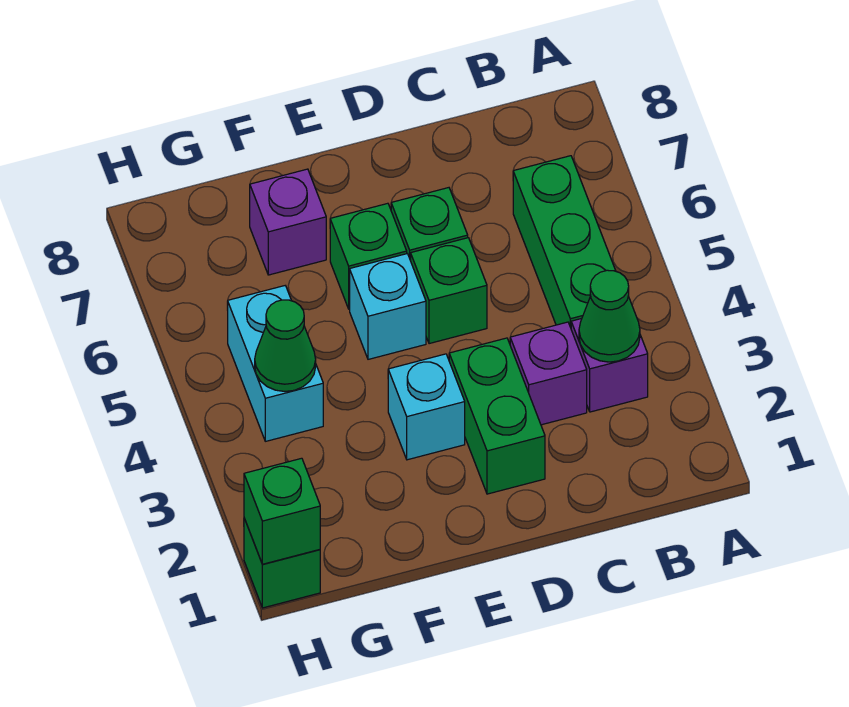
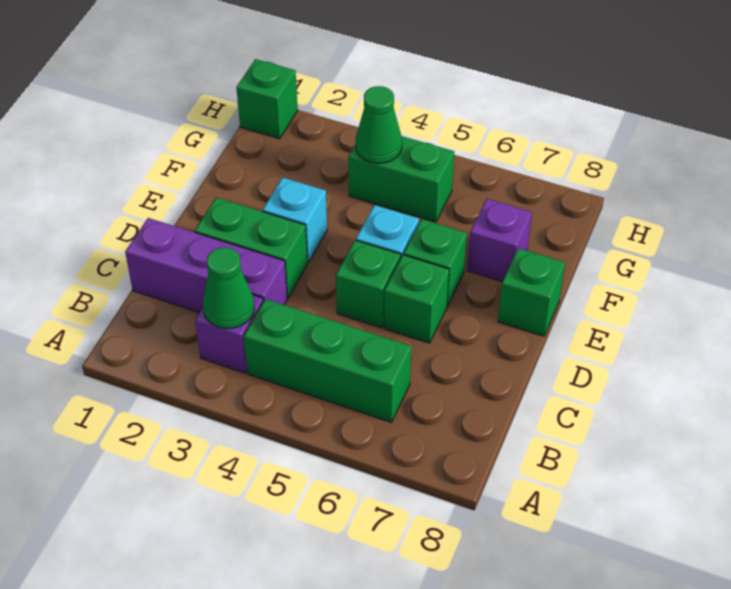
purple brick C3 level 1 -> purple brick C1:C3 level 1
cyan brick G4:G5 level 1 -> green brick G4:G5 level 1
green brick H1 level 2 -> green brick E8 level 1

